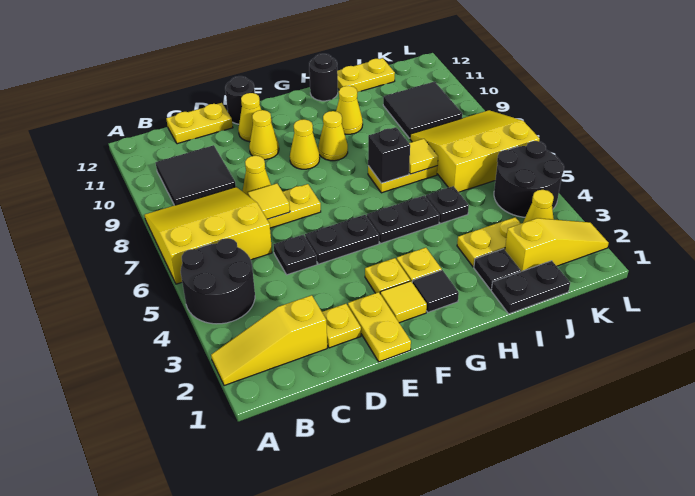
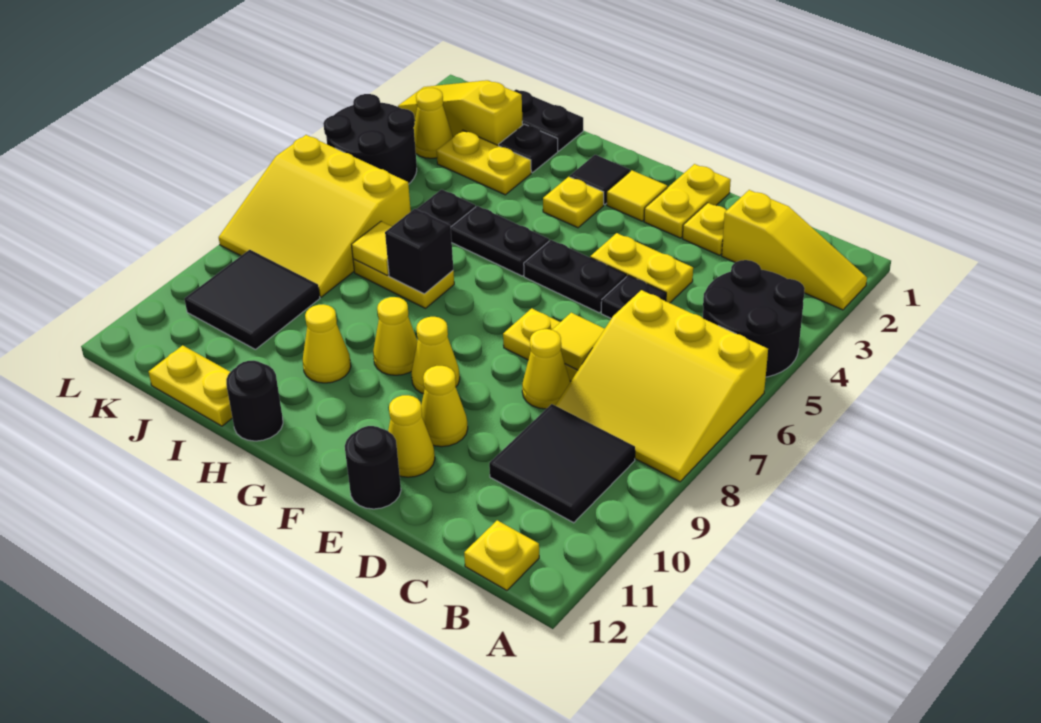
yellow plate C12:D12 level 1 -> yellow plate D4:E4 level 1
yellow plate F3 level 1 -> yellow plate B12 level 1

